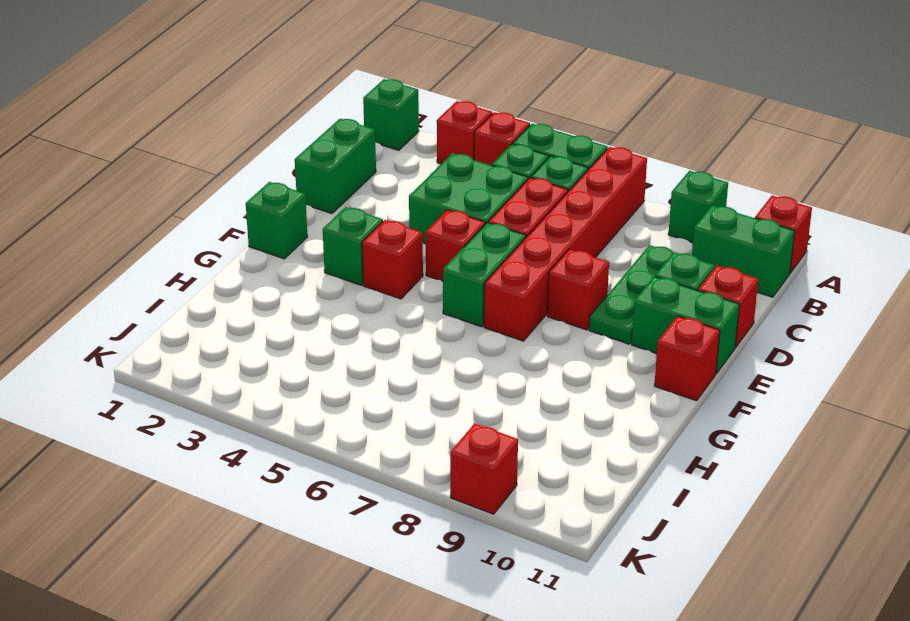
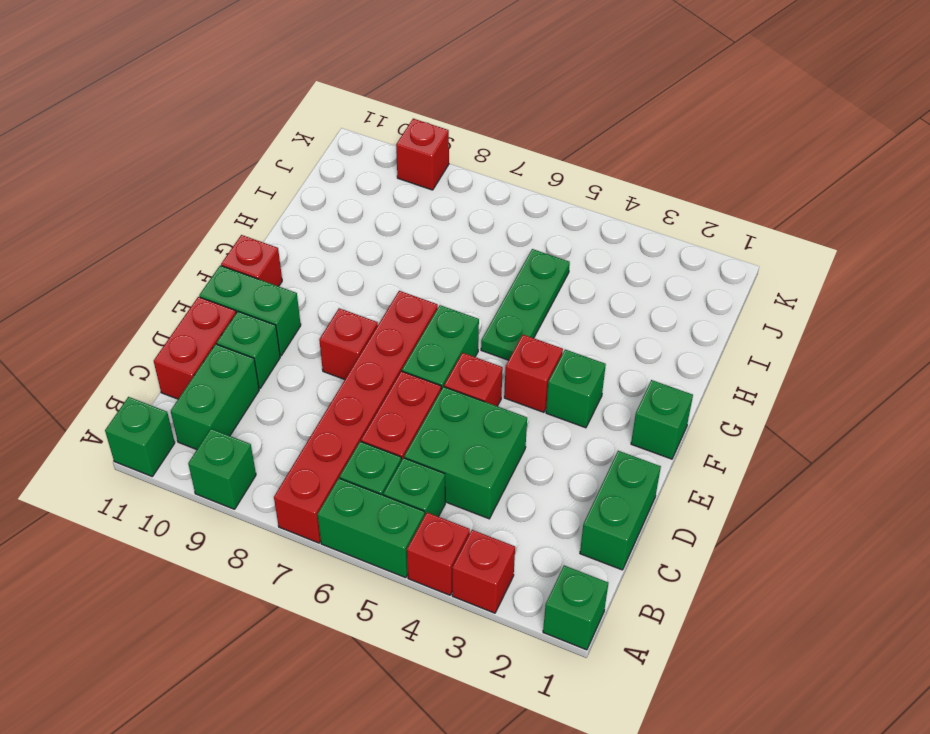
red brick A11 level 1 -> green brick A11 level 1
green brick B10:B11 level 1 -> green brick B10:C10 level 1
green plate C9:E9 level 1 -> green plate G5:I5 level 1
red brick D11 level 1 -> red brick C11:D11 level 1

